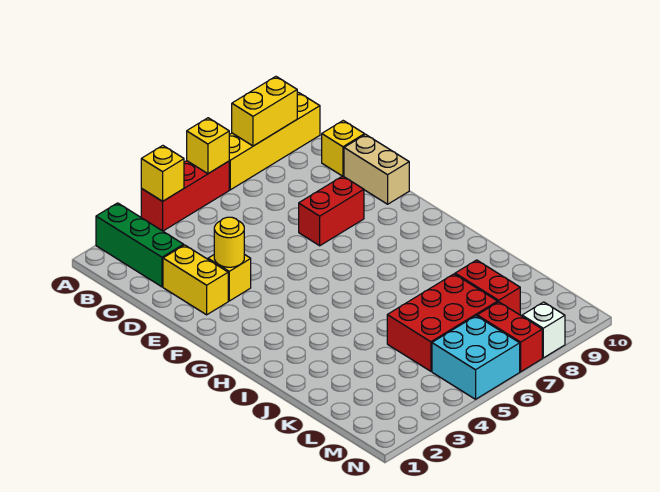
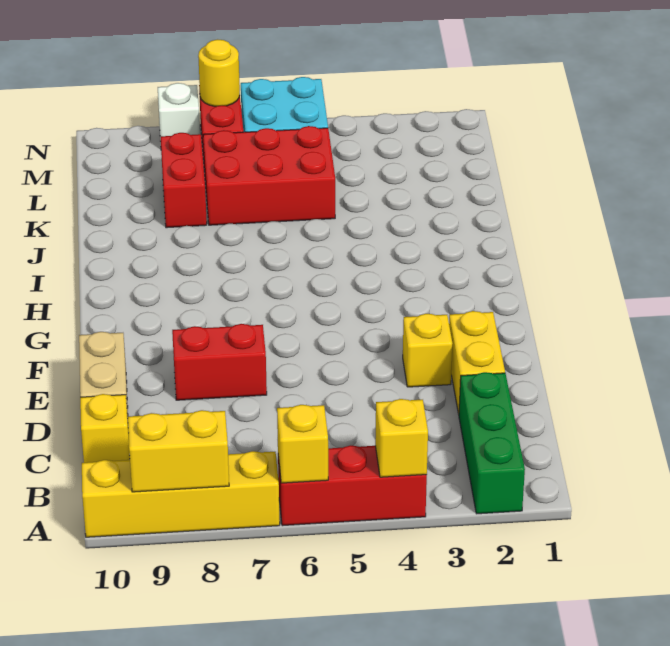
yellow round brick E3 level 2 -> yellow round brick N7 level 2

